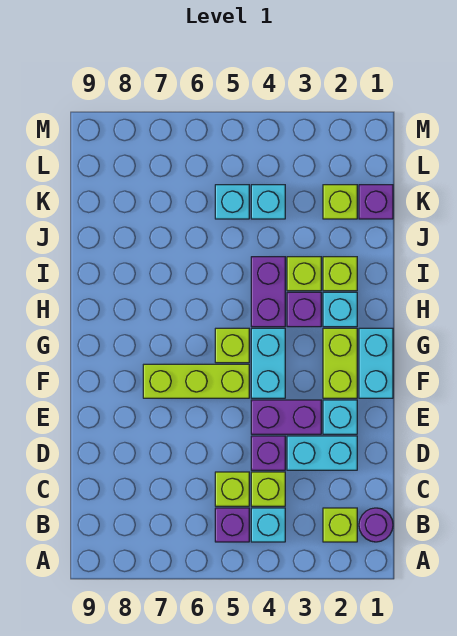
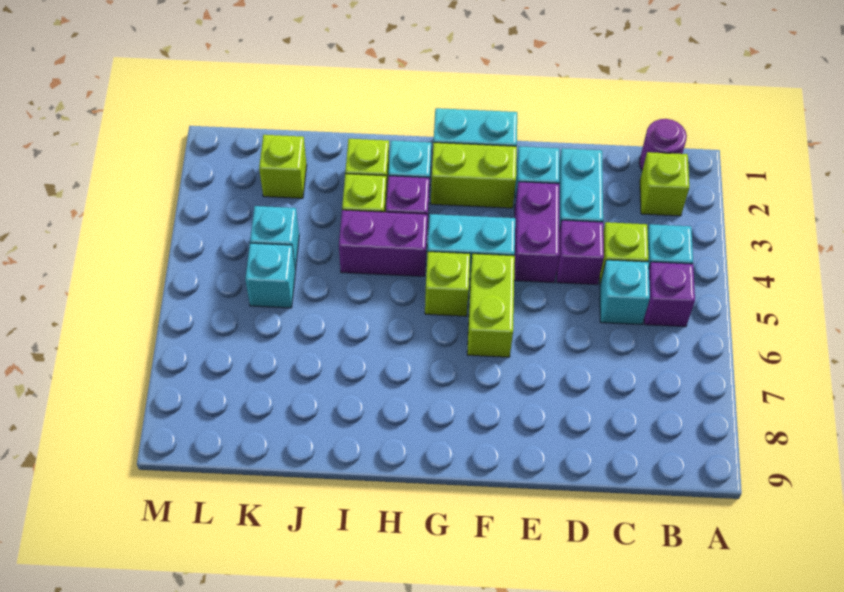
lime brick C5 level 1 -> cyan brick C5 level 1
lime brick F5:F7 level 1 -> lime brick F5:F6 level 1
purple brick K1 level 1 -> none

